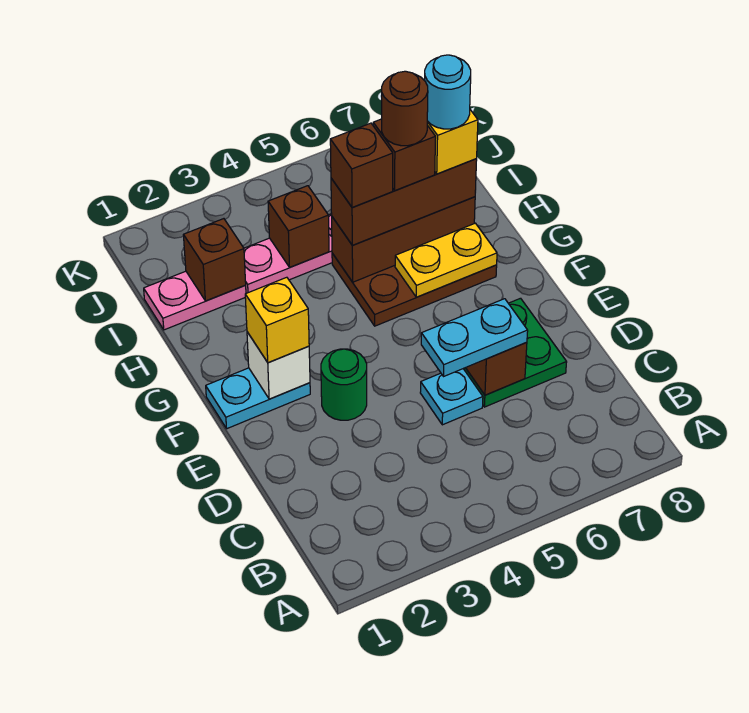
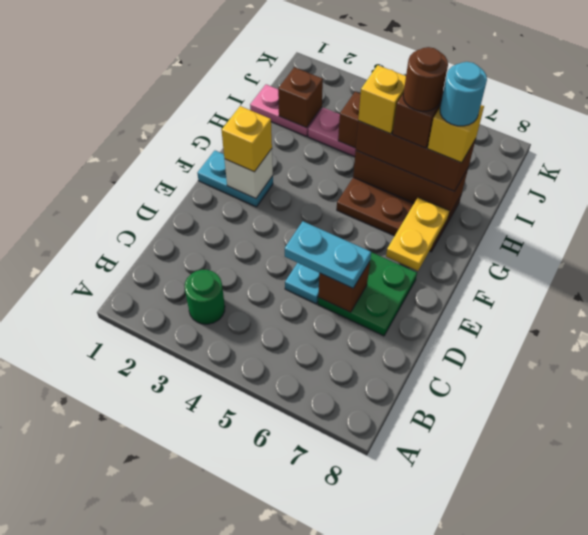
green round brick E3 level 1 -> green round brick B3 level 1
yellow plate G6:G7 level 2 -> yellow plate F7:G7 level 2
brown brick H5 level 4 -> yellow brick H5 level 4

